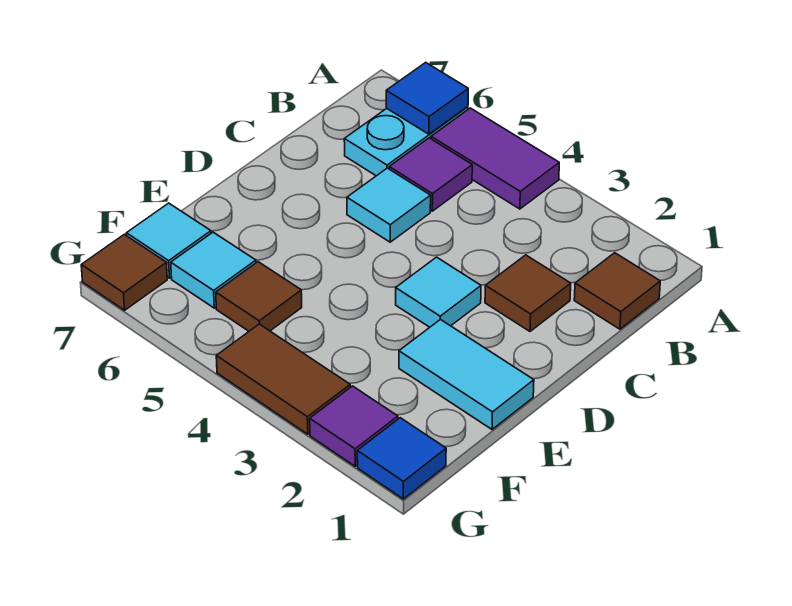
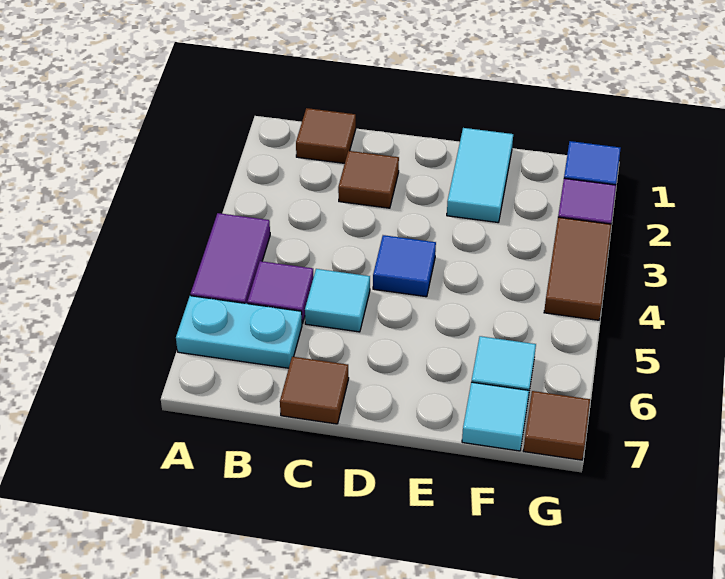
blue tile A6 level 2 -> blue tile D4 level 1
cyan tile D3 level 1 -> none
brown tile F5 level 1 -> brown tile C7 level 1

